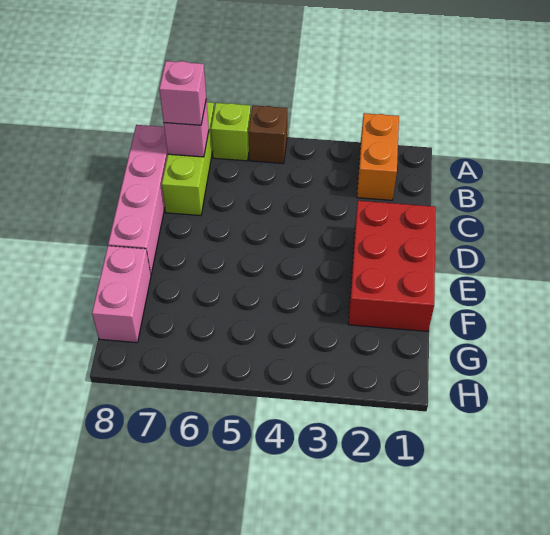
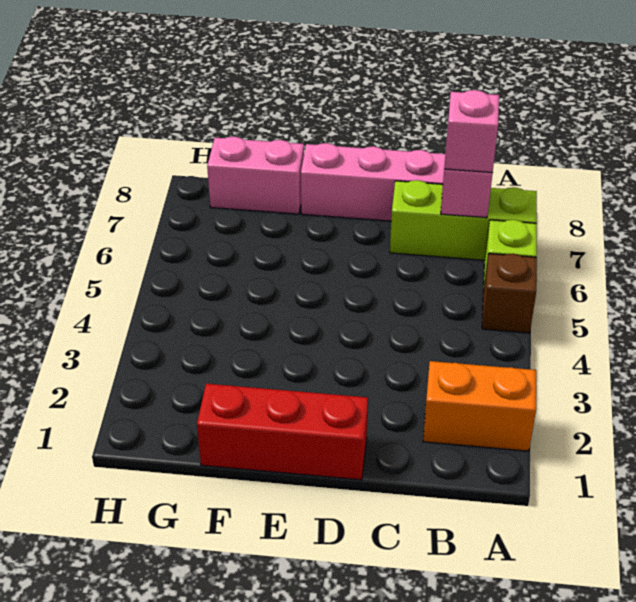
red brick D1:F2 level 1 -> red brick D1:F1 level 1

